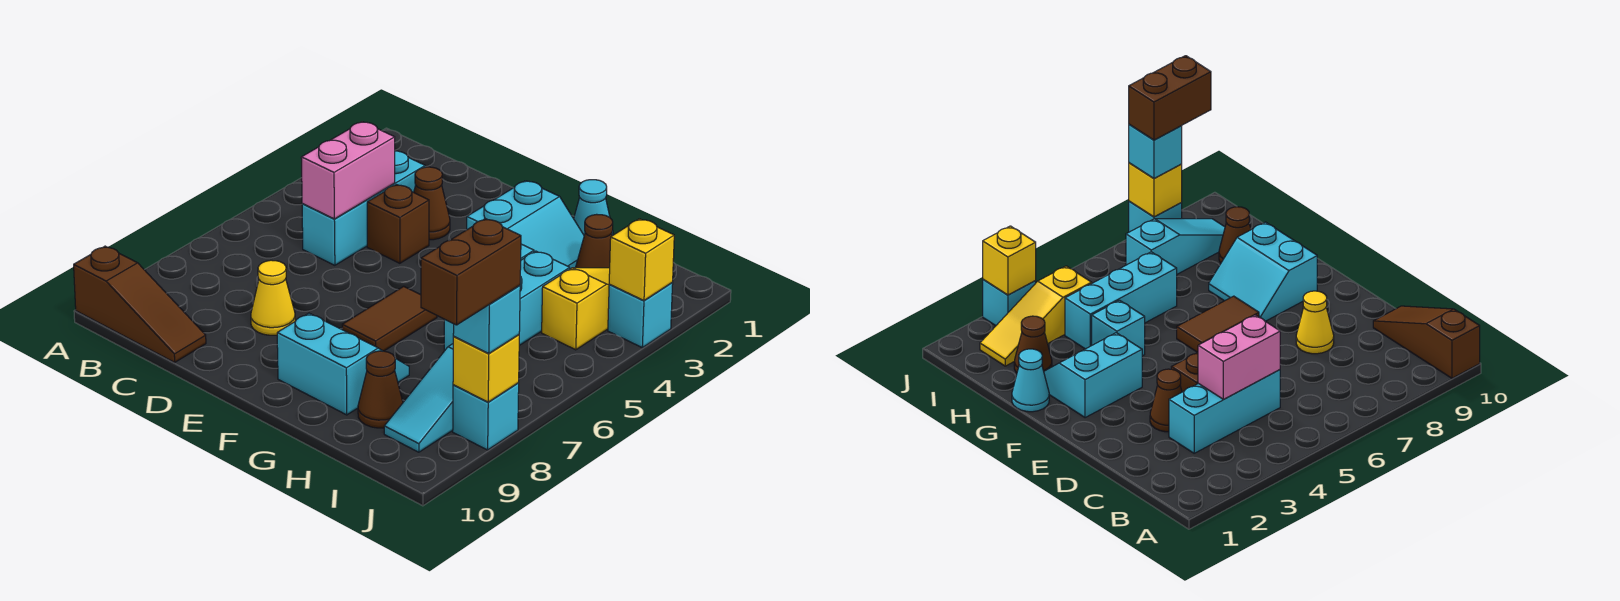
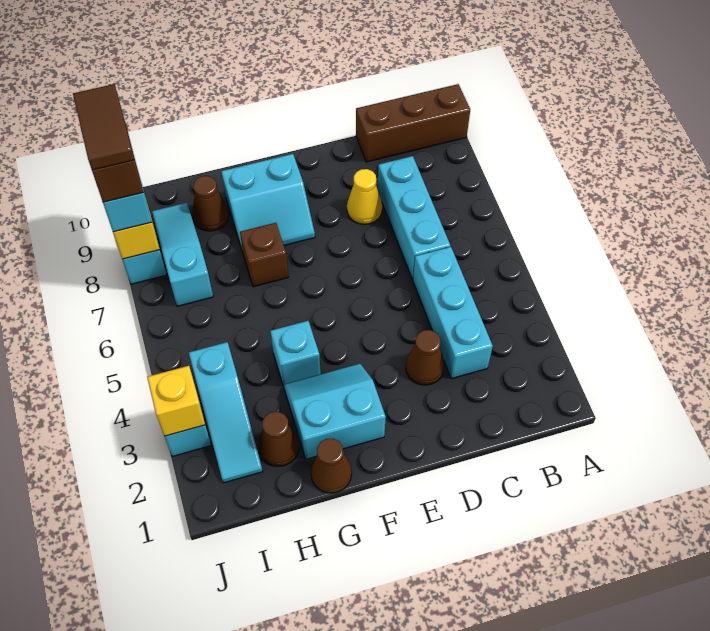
brown slope A10:C10 level 1 top A -> brown brick A10:C10 level 1
pink brick C4:C5 level 2 -> none
brown brick D4 level 1 -> brown brick G7 level 1
cyan slope F2:G3 level 1 top F -> cyan slope F2:G3 level 1 top 2
brown tile F6:F7 level 1 -> brown tile J8:J9 level 5
cyan cone G1 level 1 -> brown cone G1 level 1
cyan brick H4:H6 level 1 -> cyan brick C6:C8 level 1
yellow slope I2:I4 level 1 top 4 -> cyan slope I2:I4 level 1 top 4

